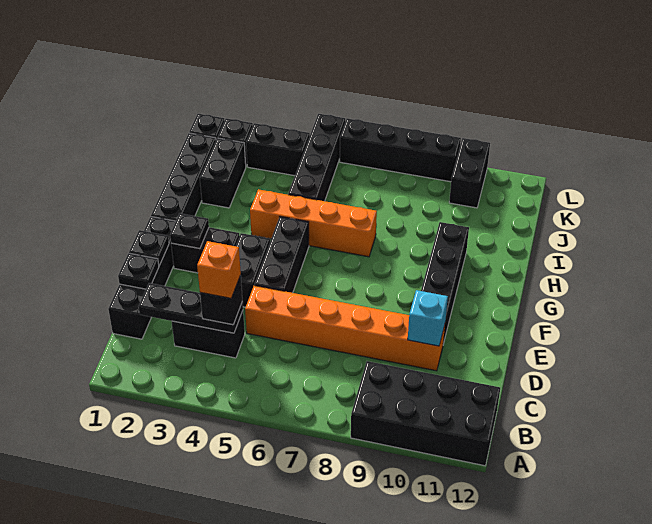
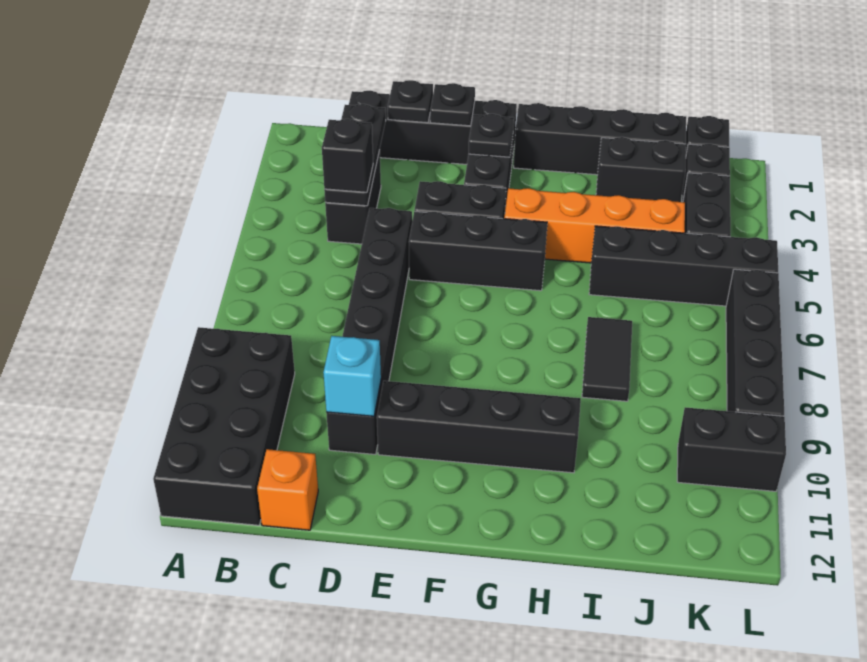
orange brick C4 level 4 -> orange brick C12 level 1
orange brick D5:D10 level 1 -> black brick D5:D10 level 1
orange brick H4:H7 level 1 -> orange brick G4:J4 level 1
none -> black tile I7:I8 level 1

